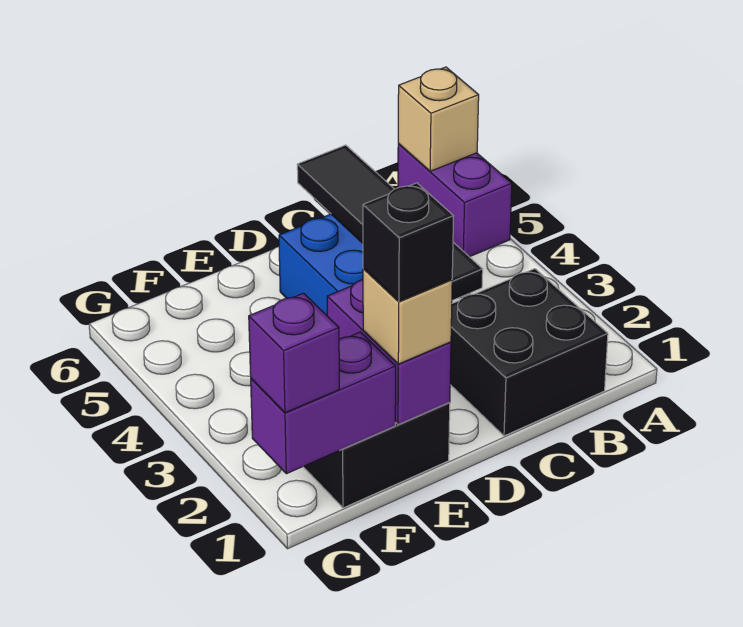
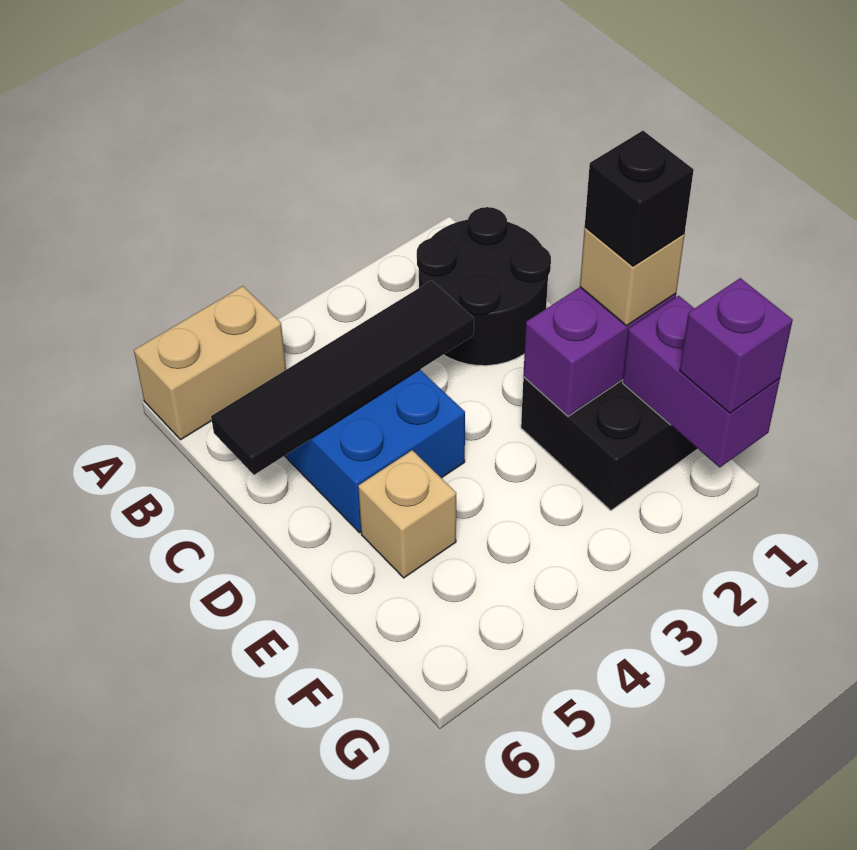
purple brick A5:A6 level 1 -> tan brick A5:A6 level 1
tan brick A6 level 2 -> tan brick E5 level 1
black brick B1:C2 level 1 -> black round brick B1:C2 level 1

